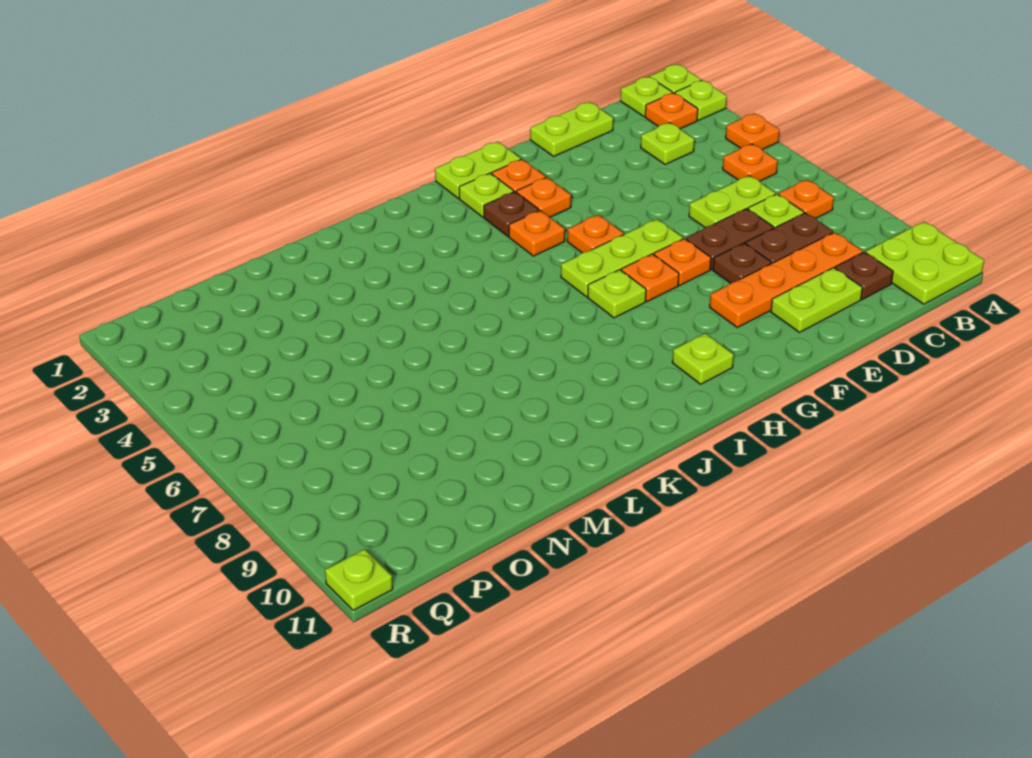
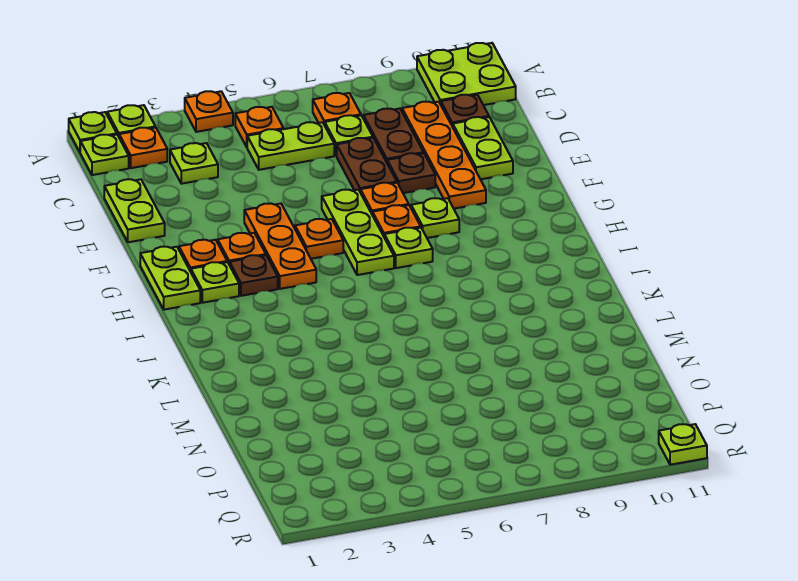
lime plate C6:D6 level 1 -> lime plate C5:C6 level 1
orange plate H4 level 1 -> orange plate F4:H4 level 1
lime plate H10 level 1 -> lime plate G8 level 1

